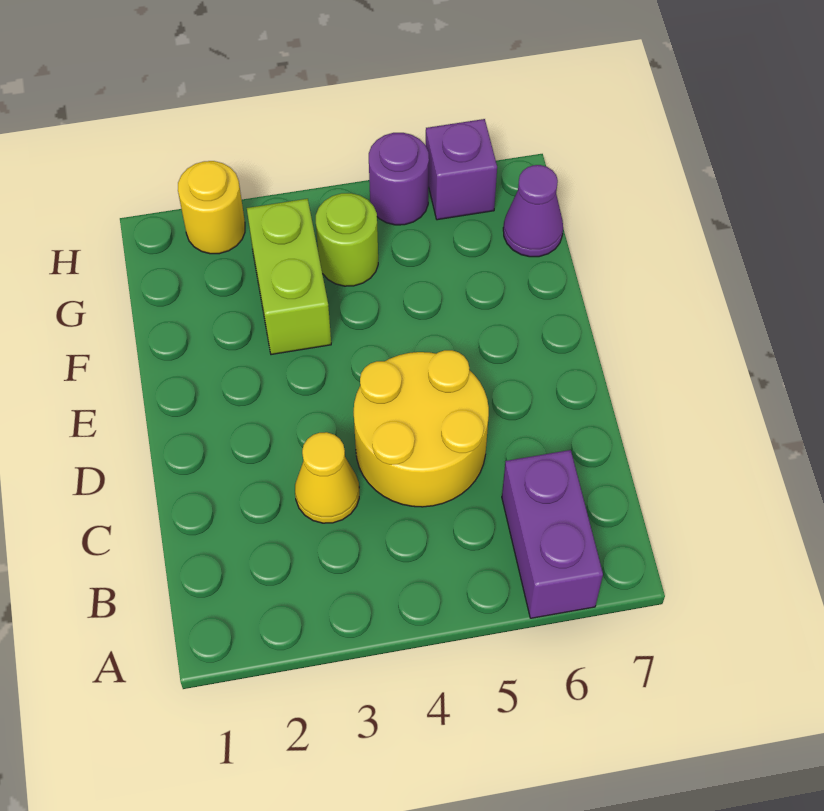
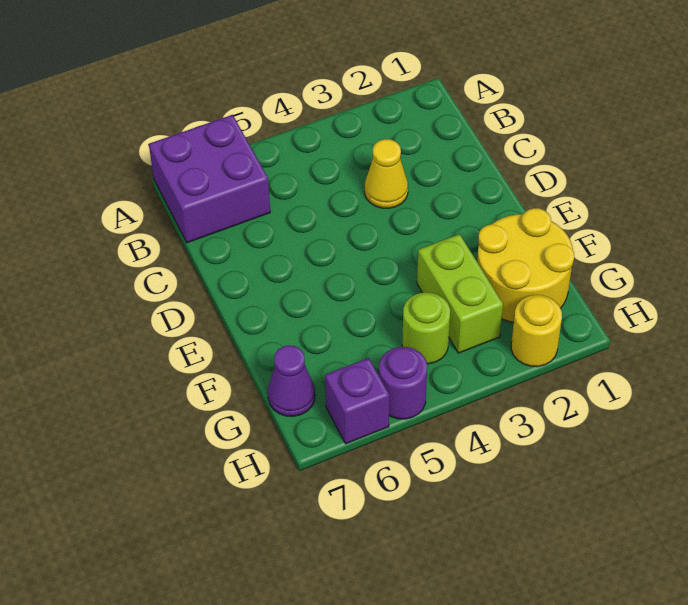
purple brick A6:B6 level 1 -> purple brick A6:B7 level 1
yellow round brick C4:D5 level 1 -> yellow round brick F1:G2 level 1

